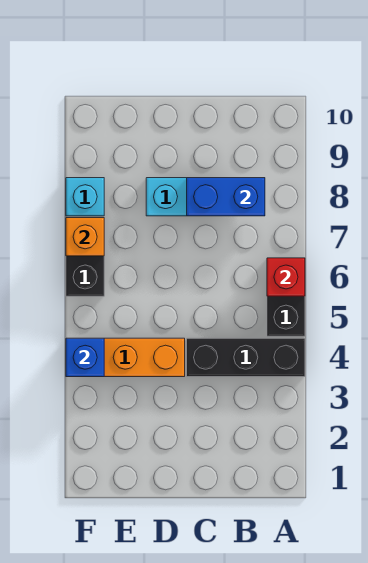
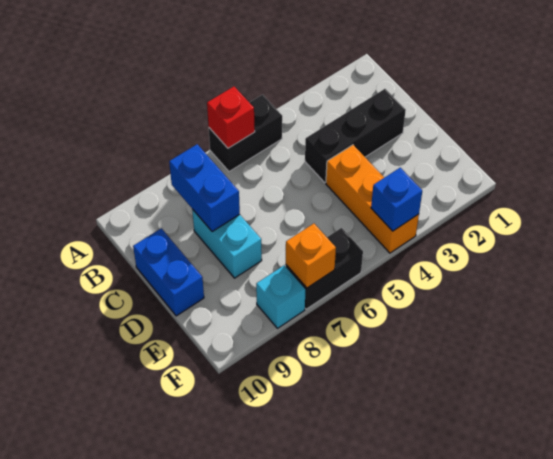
black brick A4:C4 level 1 -> black brick C2:C4 level 1
none -> blue brick C10:D10 level 1

